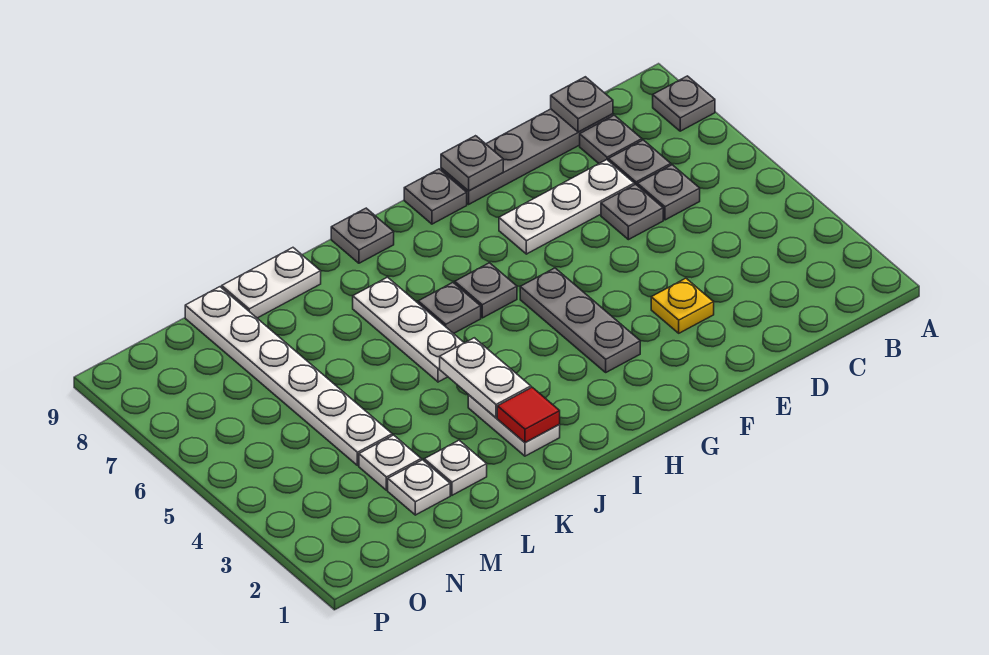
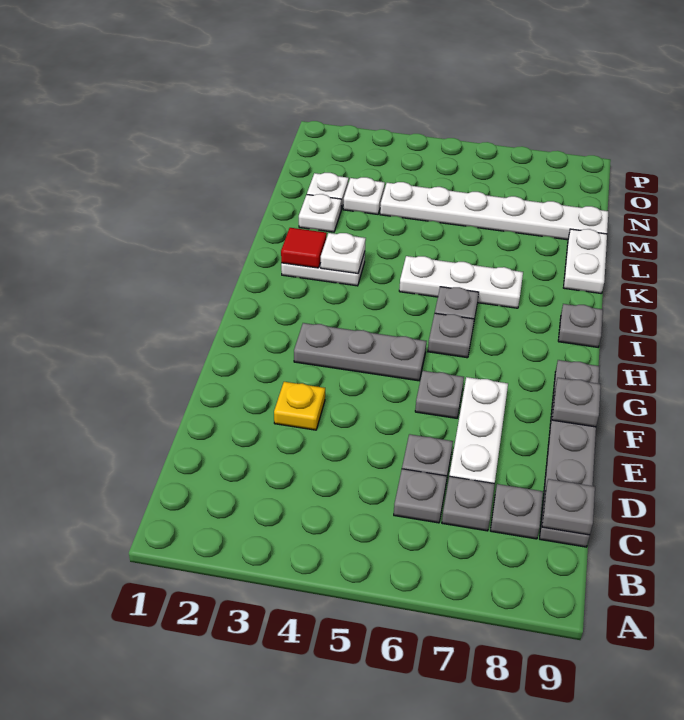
grey plate A8 level 1 -> grey plate F6 level 1
white plate J3:J4 level 2 -> white plate J3 level 2

